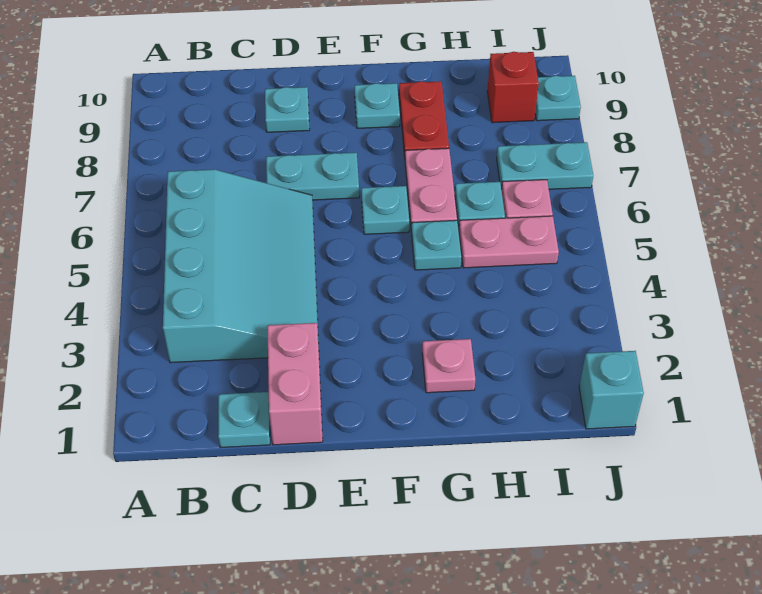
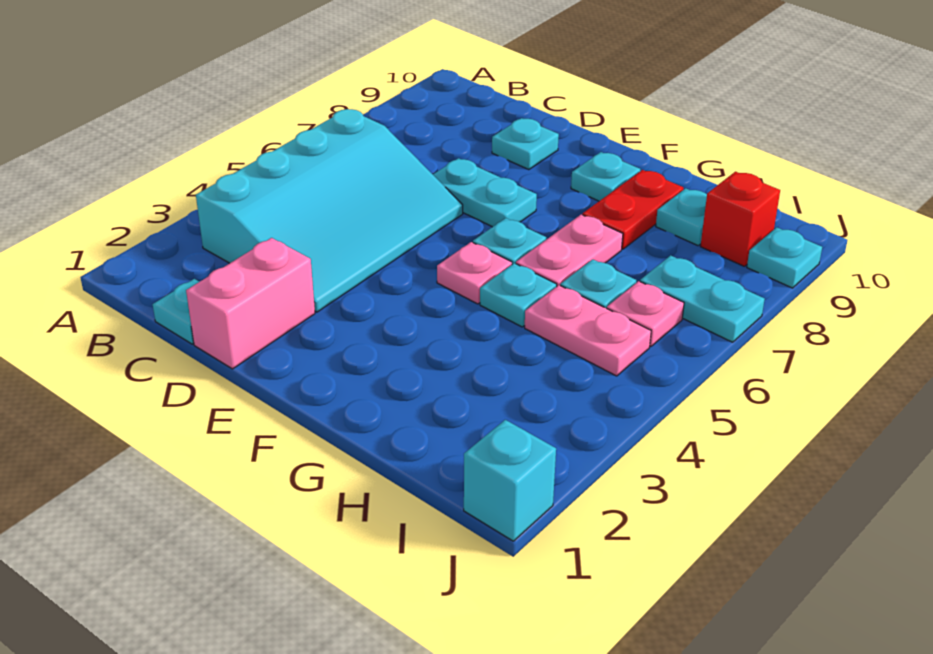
pink plate G2 level 1 -> pink plate F5 level 1
none -> cyan plate H9 level 1

